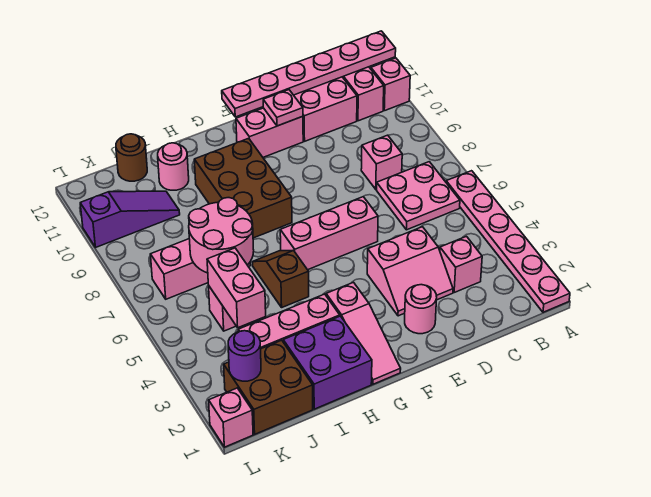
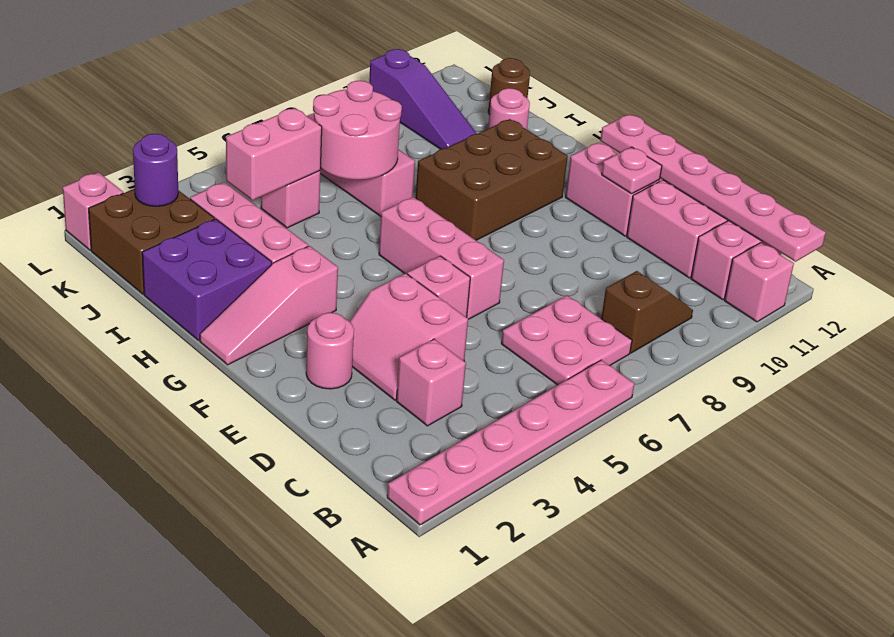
pink brick C8 level 1 -> pink brick E5 level 1
brown slope H5:H6 level 1 top 5 -> brown slope B8:B9 level 1 top 8

